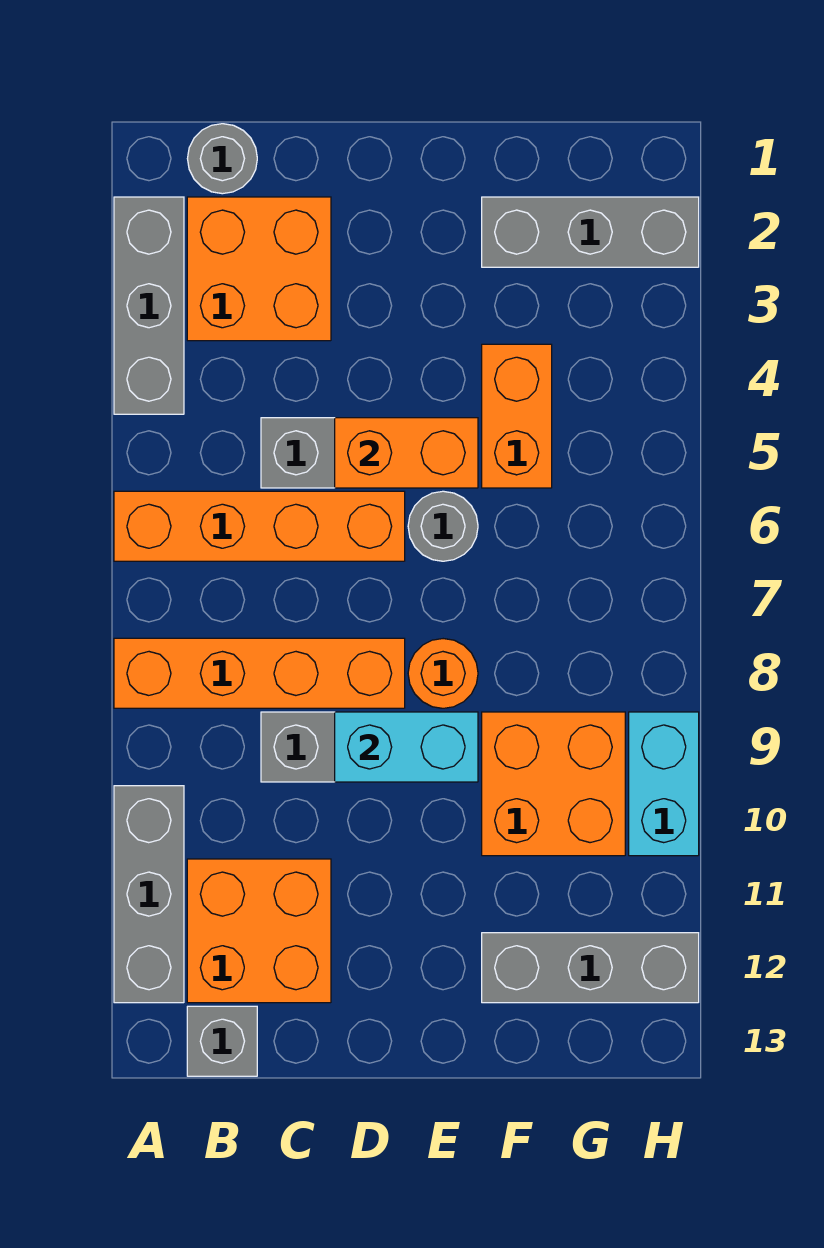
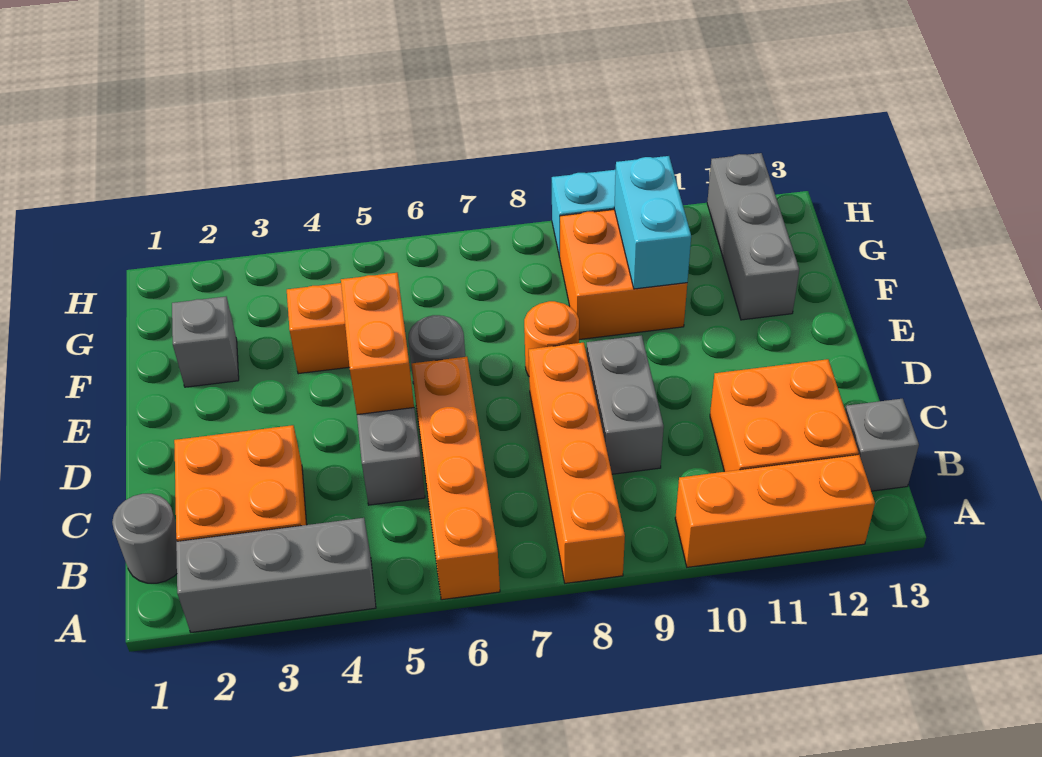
grey brick A10:A12 level 1 -> orange brick A10:A12 level 1
cyan brick D9:E9 level 2 -> cyan brick F10:G10 level 2
grey brick F2:H2 level 1 -> grey brick F2 level 1

